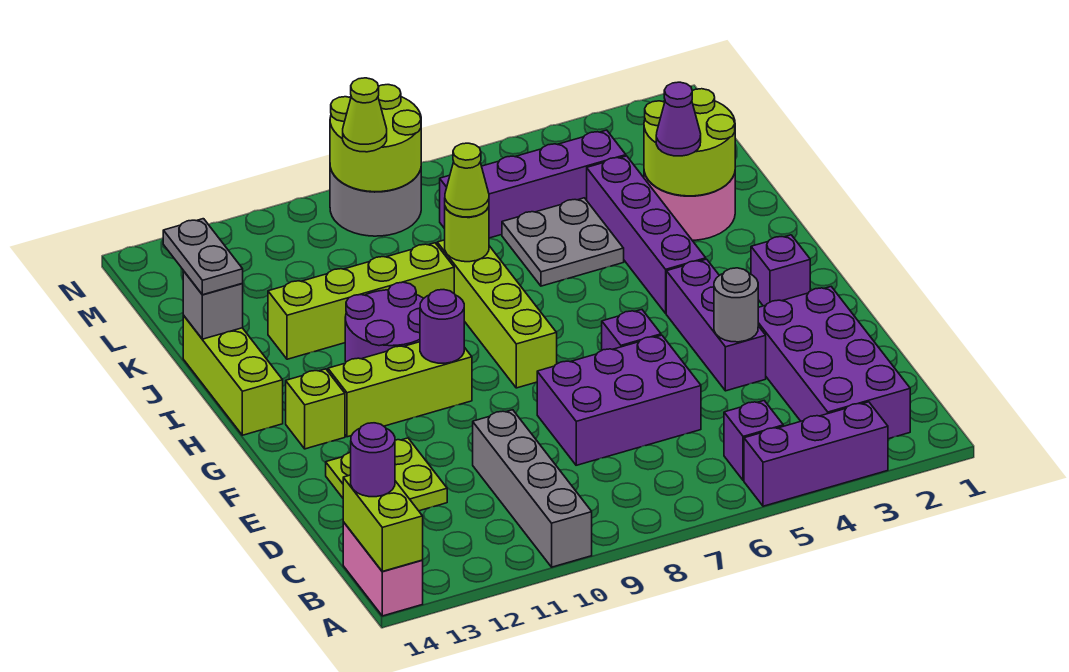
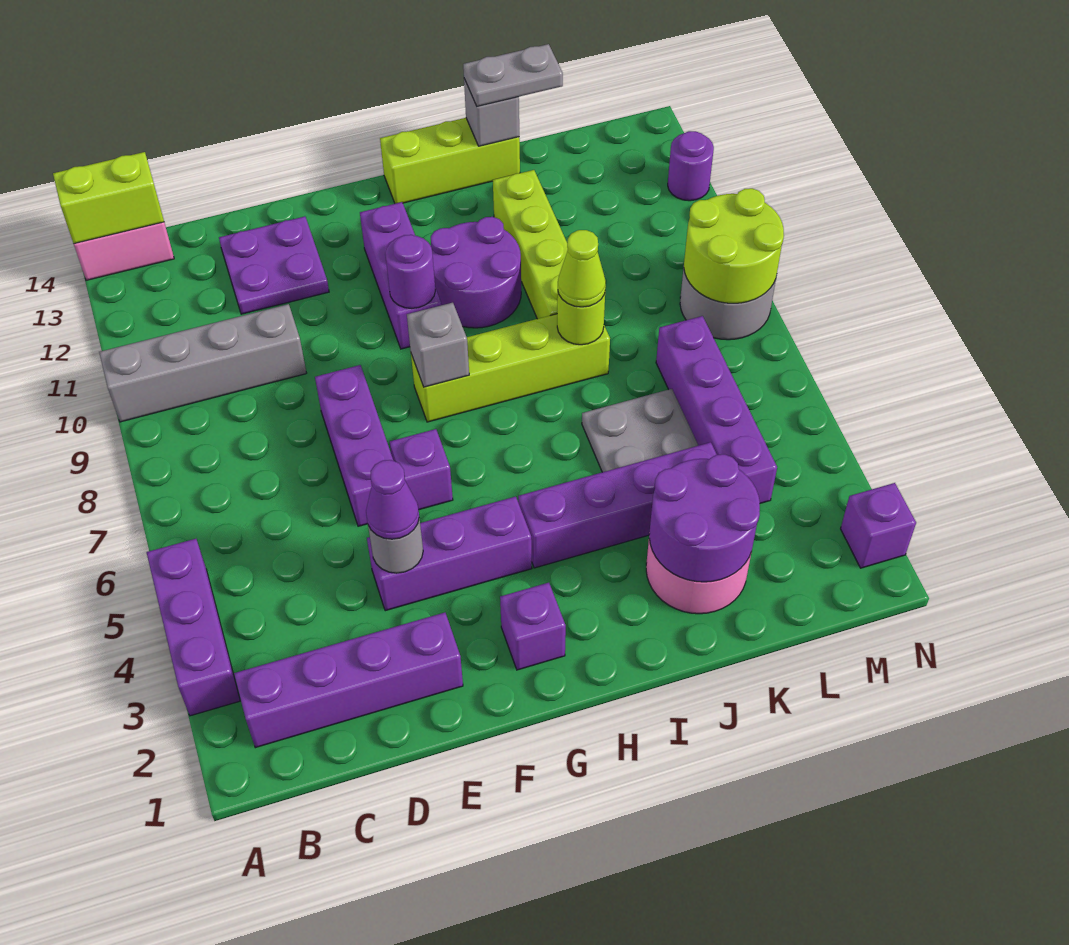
purple brick B2:E3 level 1 -> purple brick B2:E2 level 1
purple brick B5 level 1 -> purple brick N2 level 1
purple round brick B14 level 3 -> purple round brick N12 level 1
purple brick D6:E8 level 1 -> purple brick E6:E8 level 1
lime plate D12:E13 level 1 -> purple plate D12:E13 level 1
none -> grey brick G8 level 2
lime brick G10:G12 level 1 -> purple brick G10:G12 level 1
lime brick G13 level 1 -> none
lime round brick J2:K3 level 2 -> purple round brick J2:K3 level 2
purple cone J3 level 3 -> purple cone E4 level 3
lime cone M9 level 3 -> none

